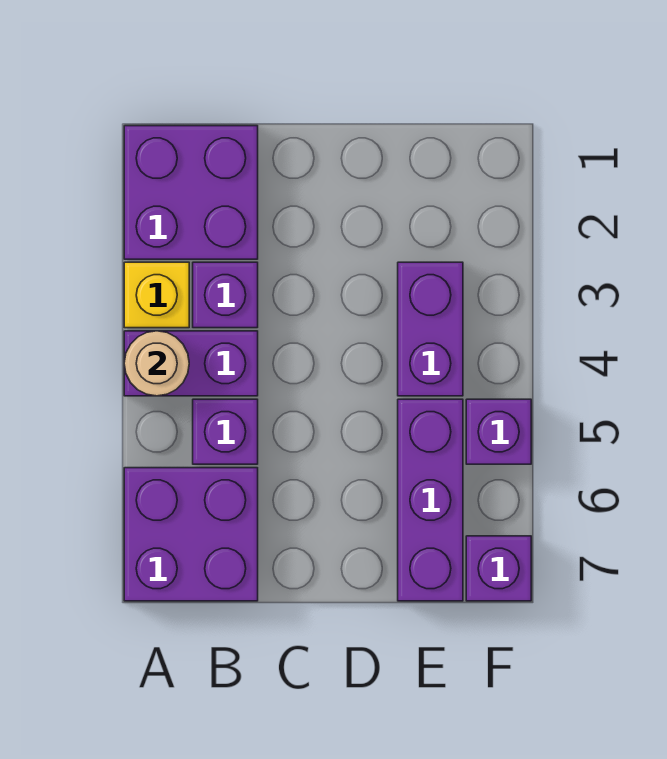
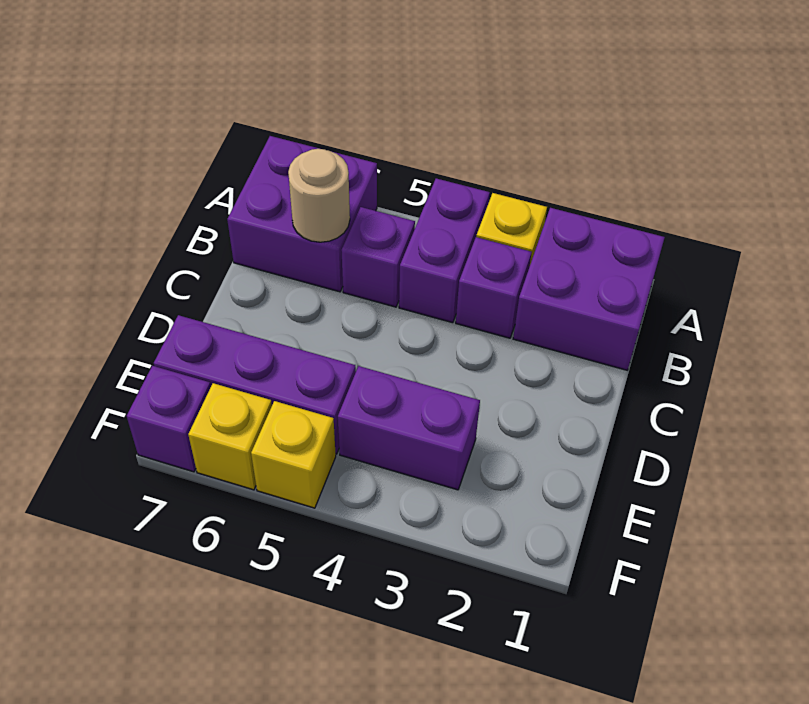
tan round brick A4 level 2 -> tan round brick B6 level 2
purple brick F5 level 1 -> yellow brick F5 level 1
none -> yellow brick F6 level 1

